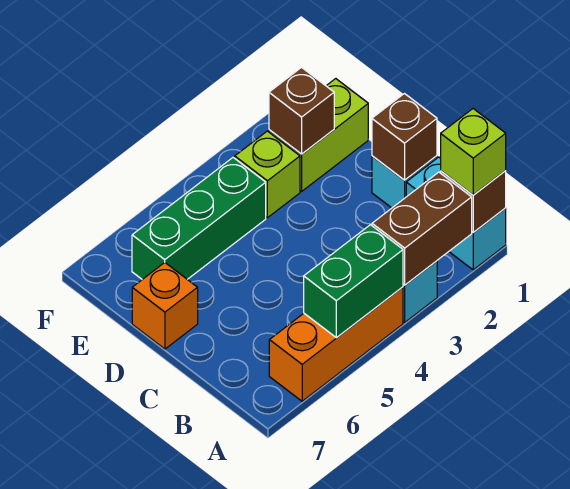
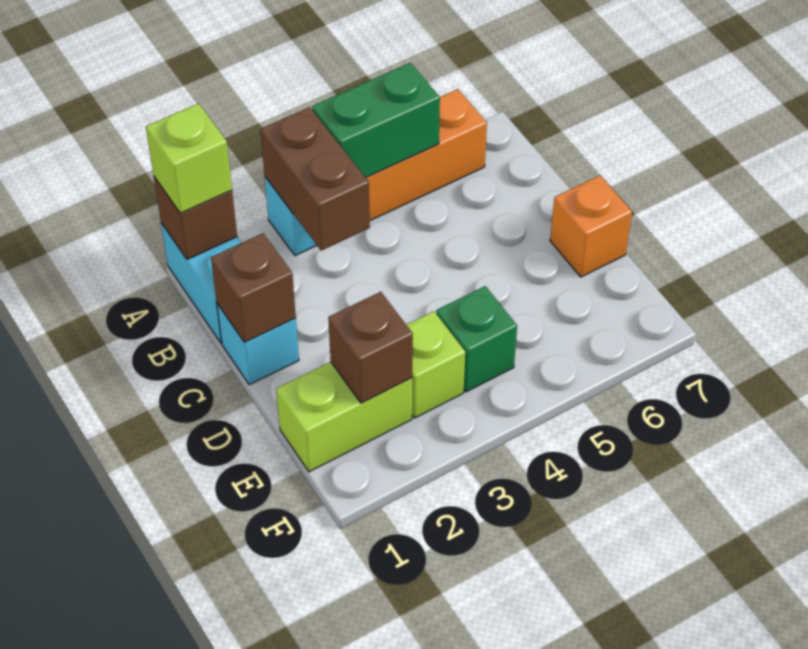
brown brick A2:A3 level 2 -> brown brick A3:B3 level 2
green brick E4:E6 level 1 -> green brick E4 level 1

